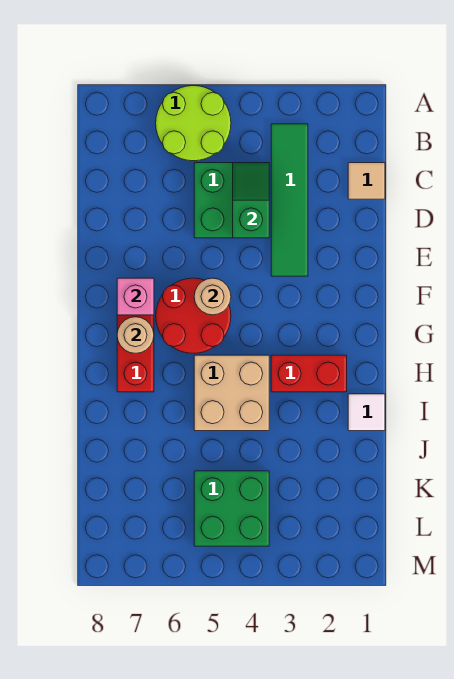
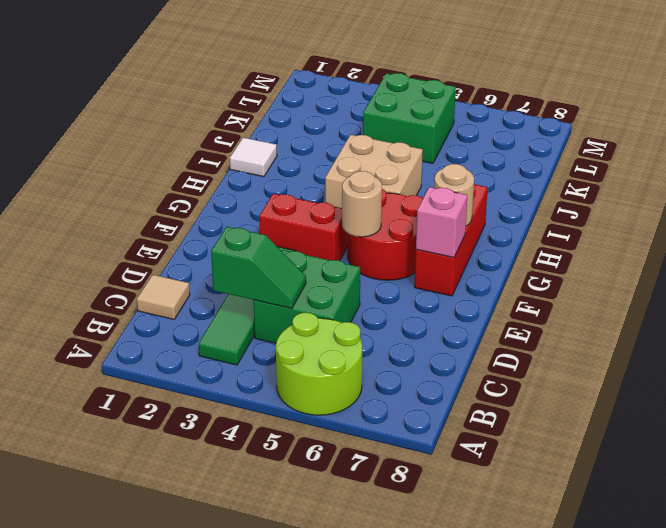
green slope C4:D4 level 2 top D -> green slope C3:C4 level 2 top 3
red brick H2:H3 level 1 -> red brick F3:F4 level 1

